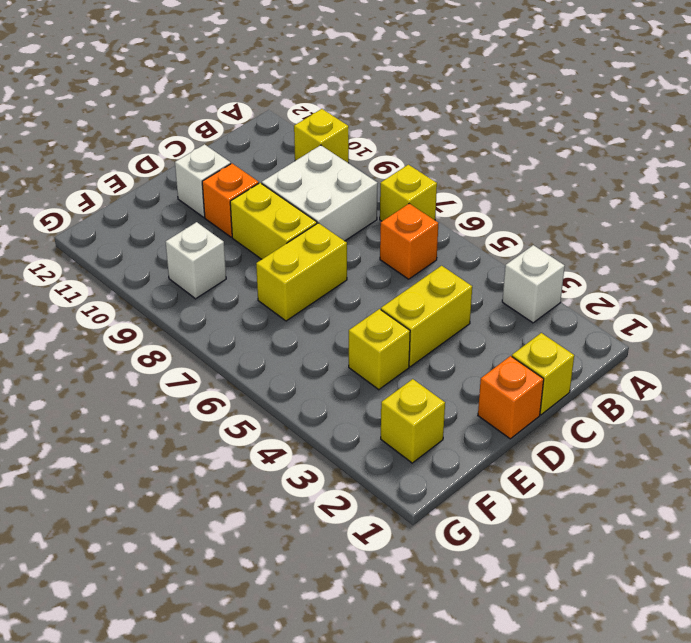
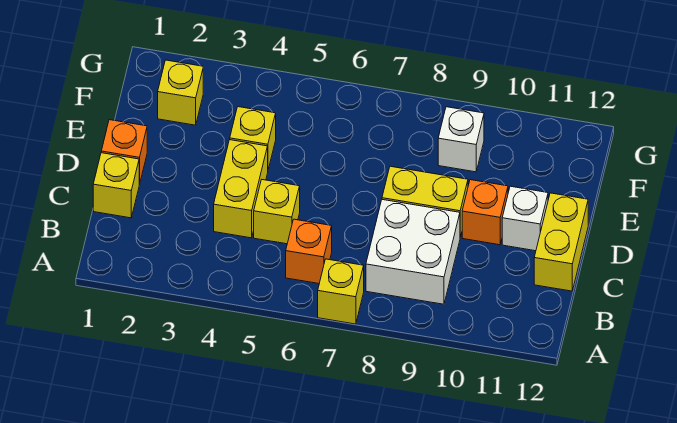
white brick A3 level 1 -> none
yellow brick A10 level 1 -> yellow brick C5 level 1
yellow brick D7:E7 level 1 -> yellow brick C12:D12 level 1

